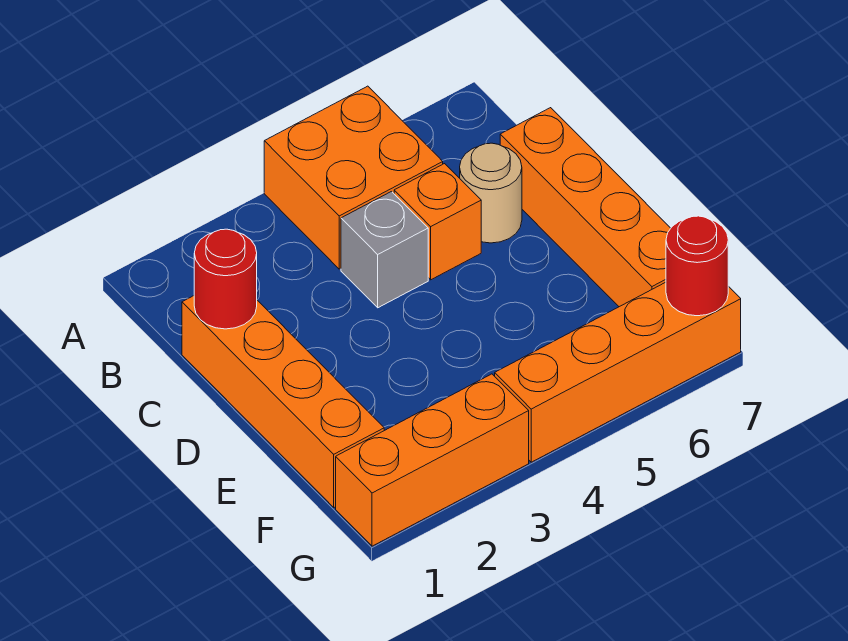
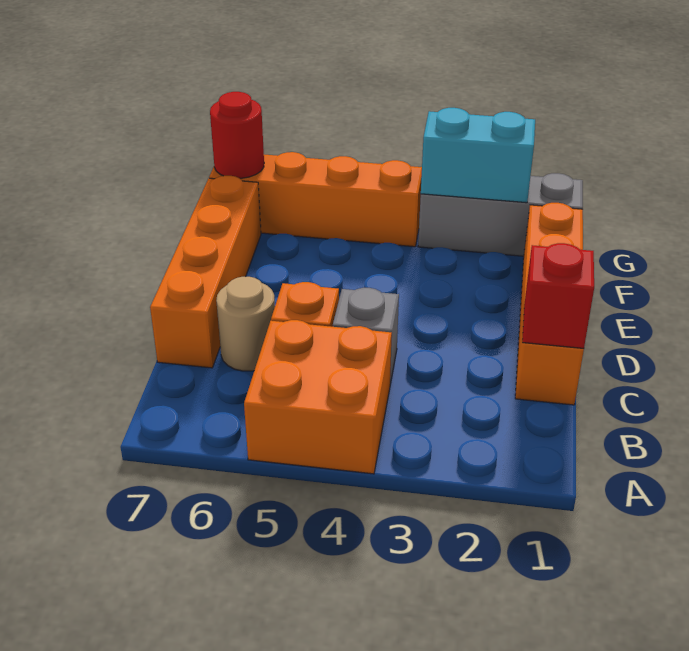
red round brick C1 level 2 -> red brick C1 level 2
orange brick G1:G3 level 1 -> grey brick G1:G3 level 1
none -> cyan brick G2:G3 level 2

